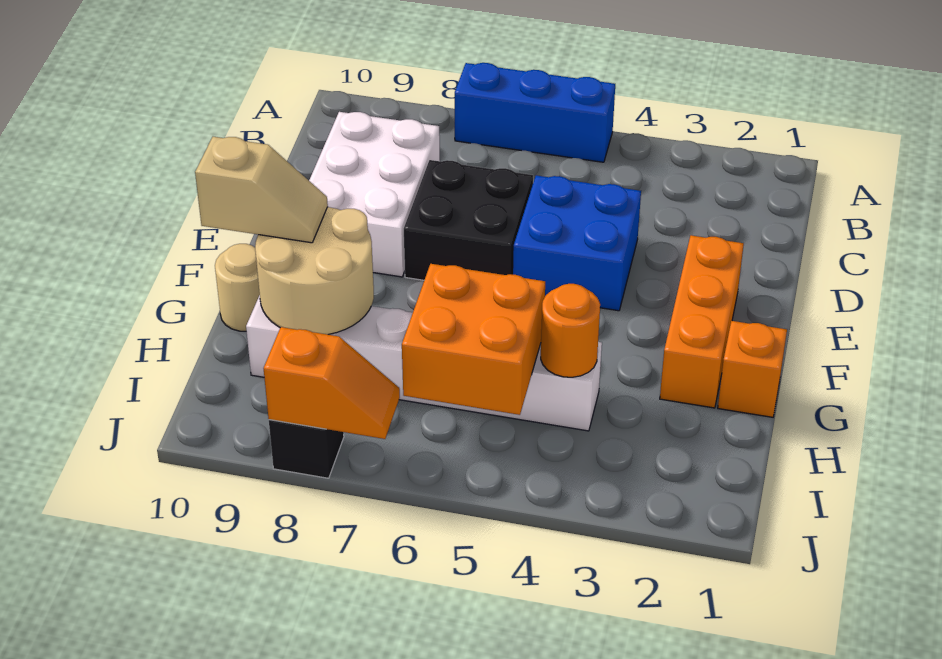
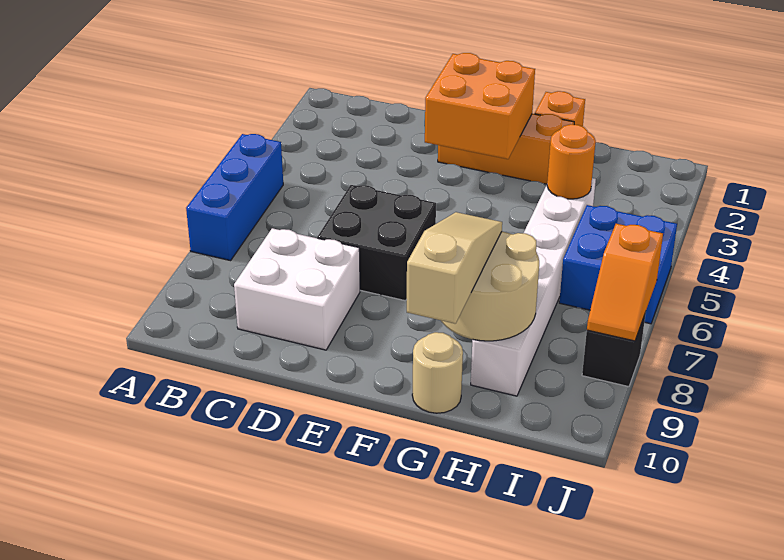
white brick C8:E9 level 1 -> white brick C8:D9 level 1
blue brick D4:E5 level 1 -> blue brick I5:J6 level 1
tan slope G9:G10 level 3 top 10 -> tan slope G8:G10 level 3 top 10
orange brick H5:I6 level 2 -> orange brick E2:F3 level 2
orange slope J7:J8 level 2 top 8 -> orange slope J7:J8 level 2 top 7

